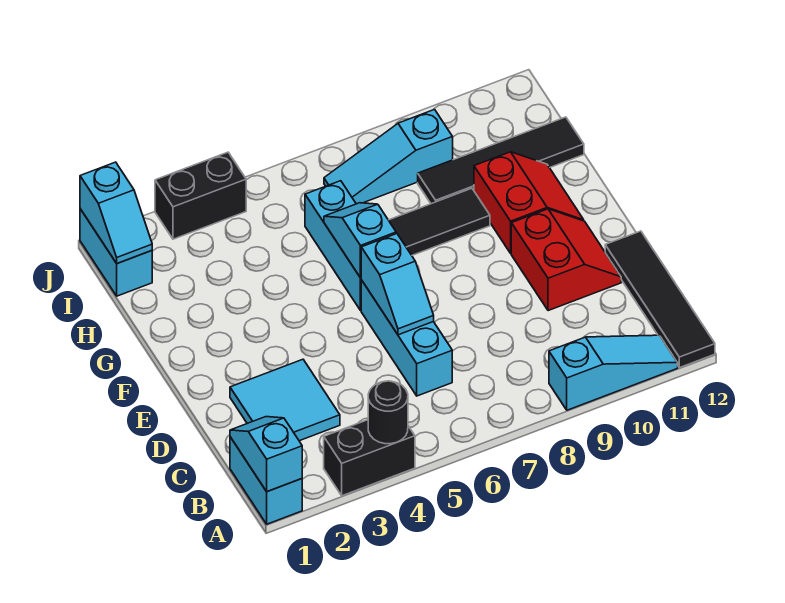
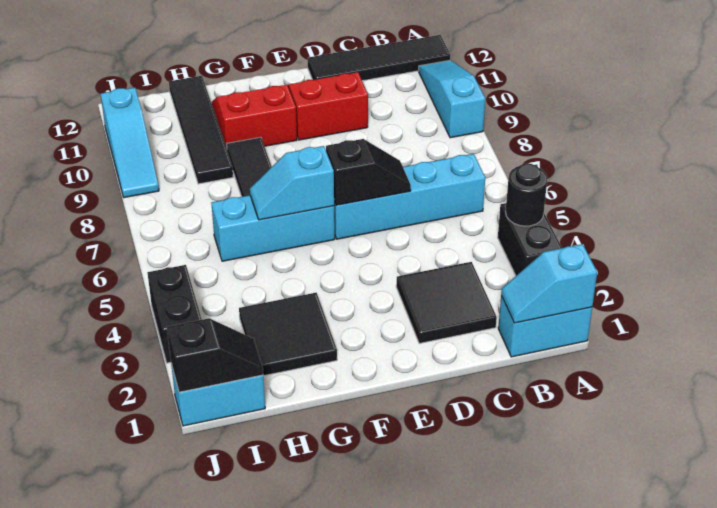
cyan tile C2:D3 level 1 -> black tile C2:D3 level 1
cyan brick C6:E6 level 1 -> cyan brick B6:E6 level 1
cyan slope D6:E6 level 2 top E -> black slope D6:E6 level 2 top E
none -> black tile G2:H3 level 1
cyan slope I1:J1 level 2 top J -> black slope I1:J1 level 2 top J
cyan slope I7:I9 level 1 top 9 -> cyan slope J9:J11 level 1 top 11

